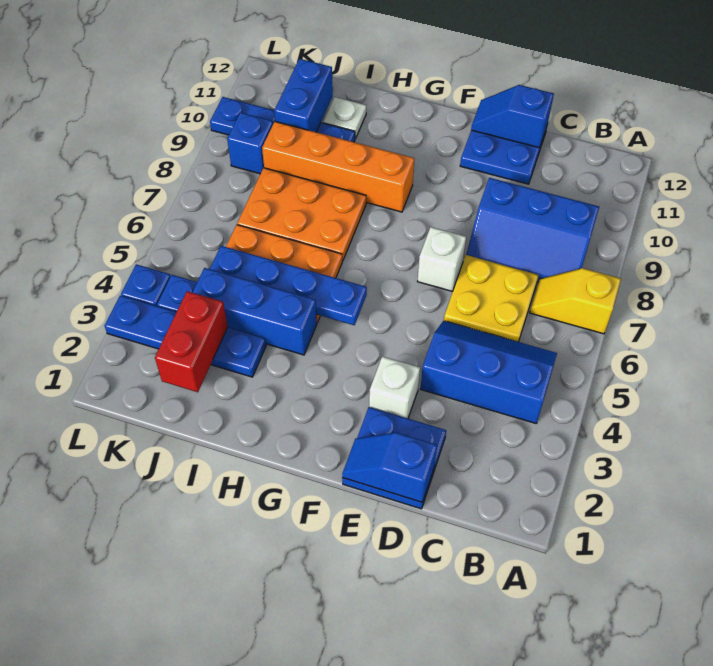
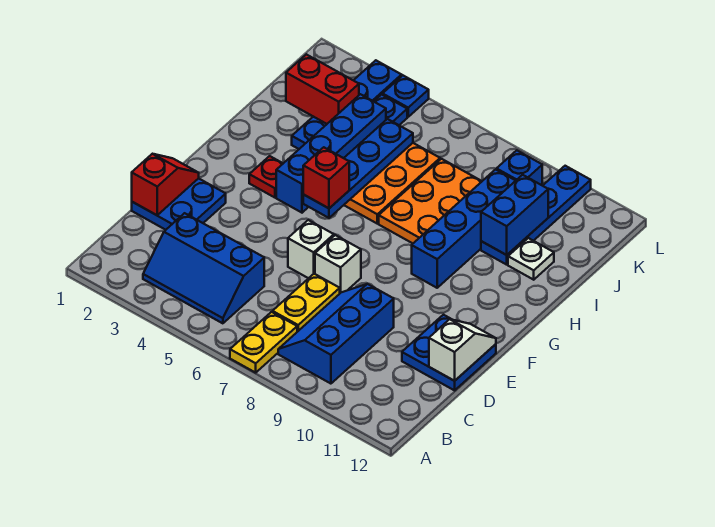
yellow slope A7:B7 level 1 top A -> yellow plate A7:B7 level 1
blue slope B4:D5 level 1 top 4 -> blue slope B3:C5 level 1 top C
yellow plate C6:D7 level 1 -> yellow plate C7:D7 level 1
blue slope D1:E1 level 2 top D -> red slope D1:E1 level 2 top D
blue slope D12:E12 level 2 top D -> white slope D12:E12 level 2 top D
white brick E3 level 1 -> white brick E6 level 1
none -> red plate G3 level 1
none -> red brick G5 level 3
orange brick G9:J9 level 1 -> blue brick G9:J9 level 1
blue brick H4:J4 level 1 -> blue brick G4:J4 level 1
blue brick J10:J11 level 2 -> blue brick I10:J10 level 2

